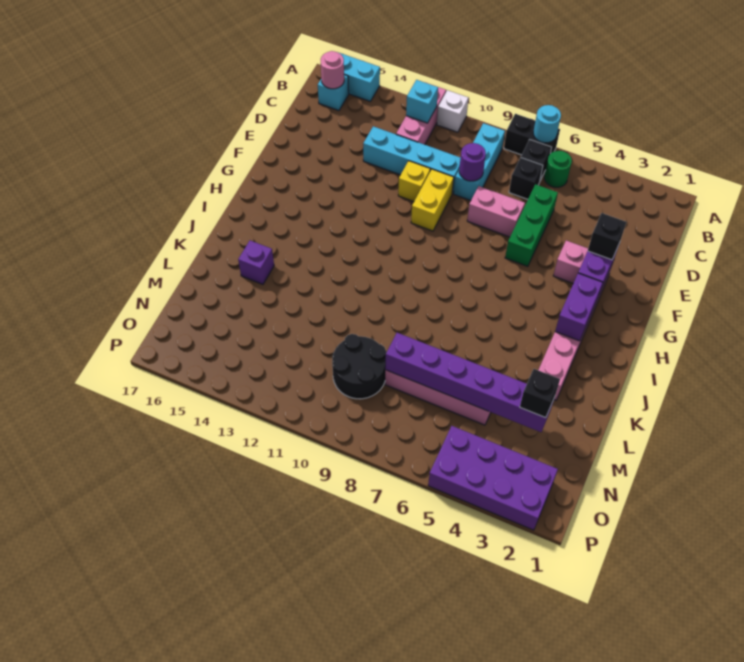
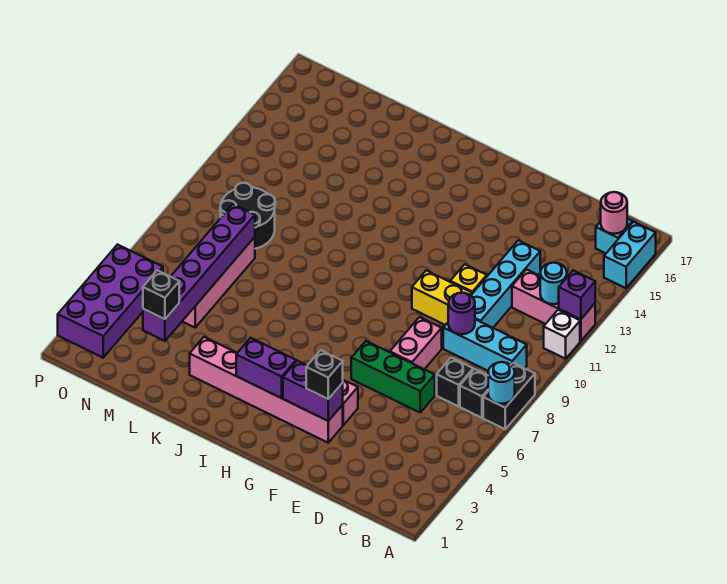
green round brick B6 level 1 -> none
cyan brick B12 level 2 -> cyan round brick B12 level 2
purple brick K15 level 1 -> purple brick A12 level 2

